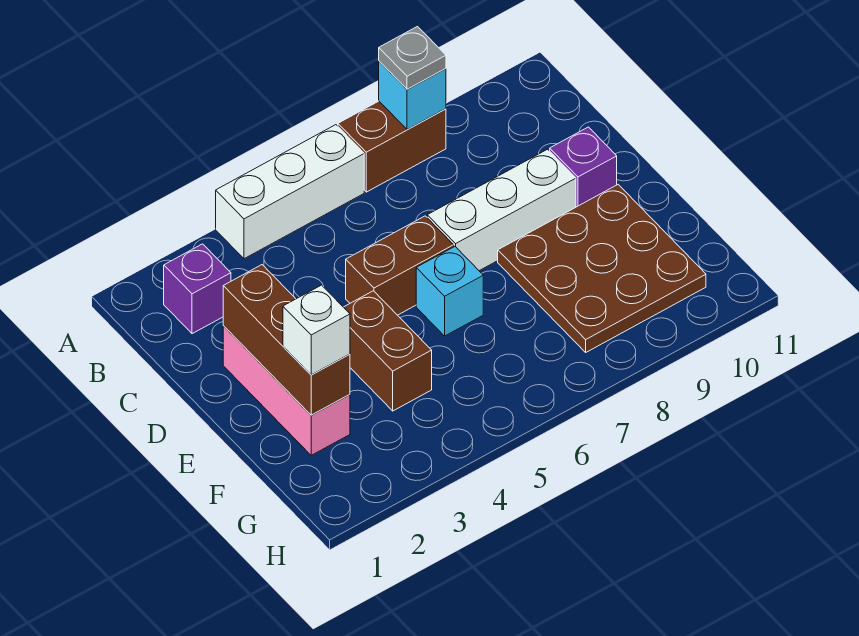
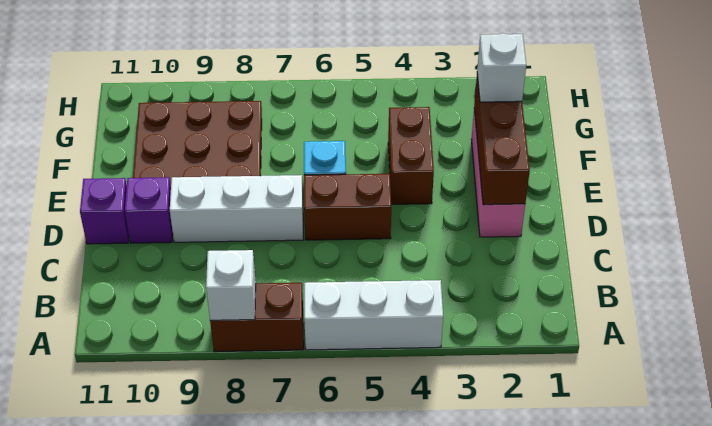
cyan brick A8 level 2 -> white brick A8 level 2
grey plate A8 level 3 -> none
purple brick B2 level 1 -> purple brick D11 level 1

